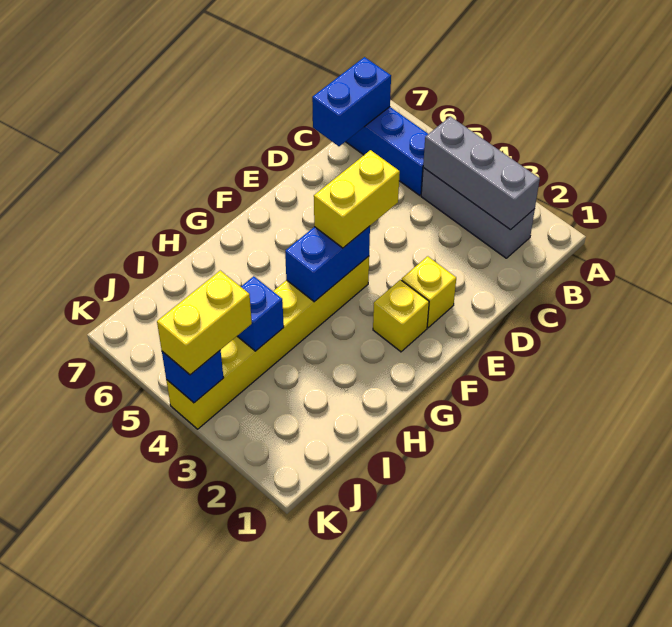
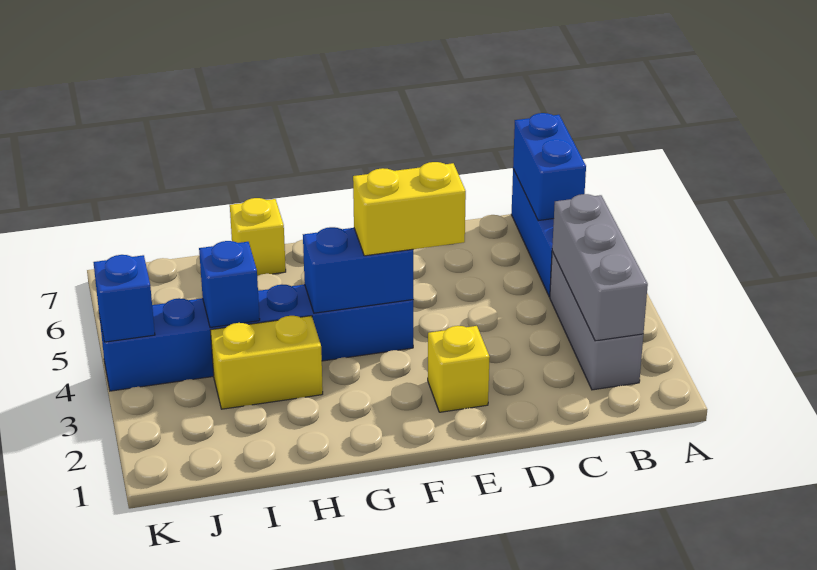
blue brick B7:C7 level 2 -> blue brick B6:B7 level 2
yellow brick F2 level 1 -> yellow brick H7 level 1
yellow brick F4:K4 level 1 -> blue brick F4:K4 level 1
yellow brick J4:K4 level 3 -> yellow brick H3:I3 level 1

